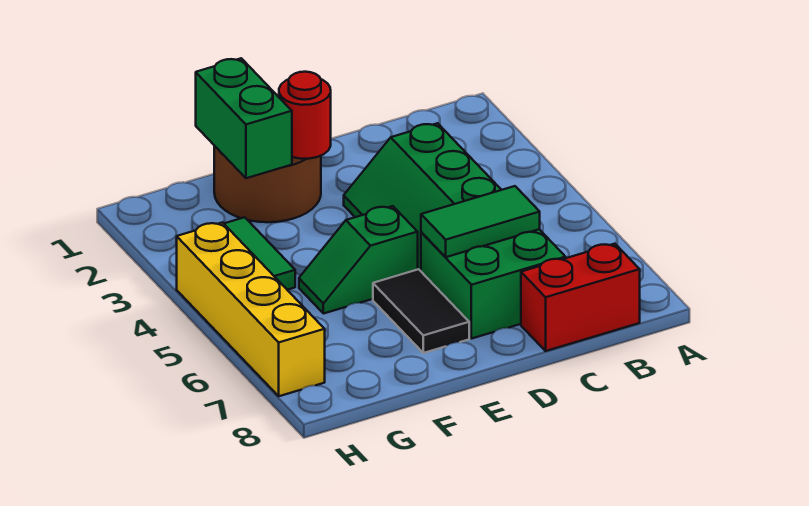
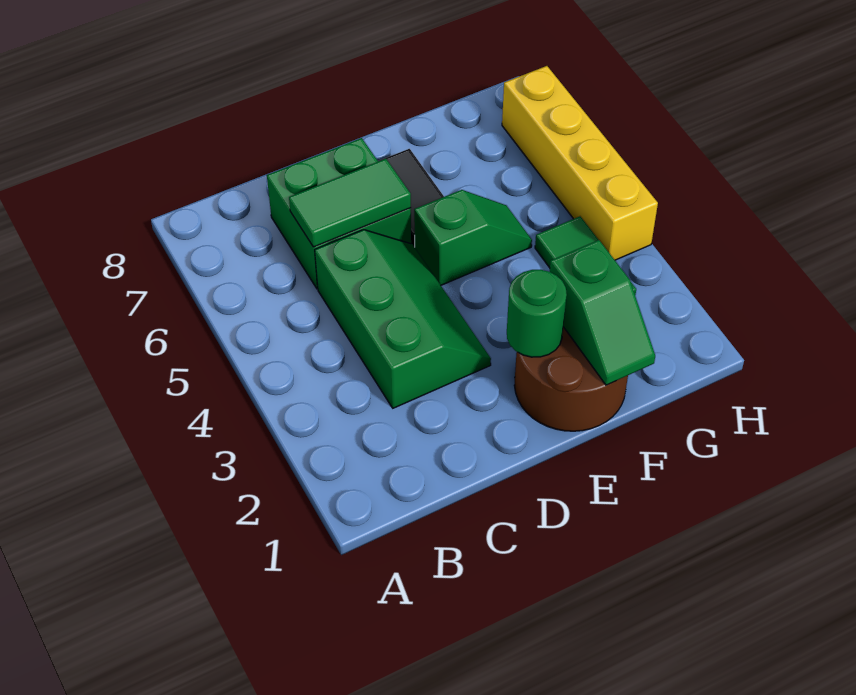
red brick B8:C8 level 1 -> none
red round brick E2 level 2 -> green round brick E2 level 2
green brick F1:F2 level 2 -> green slope F1:F2 level 2 top 2

